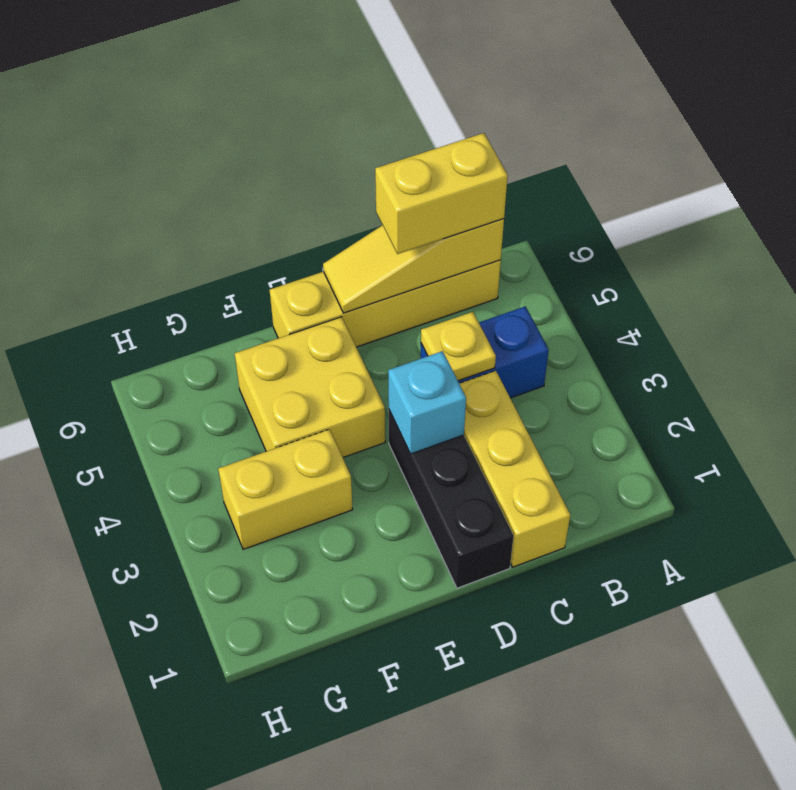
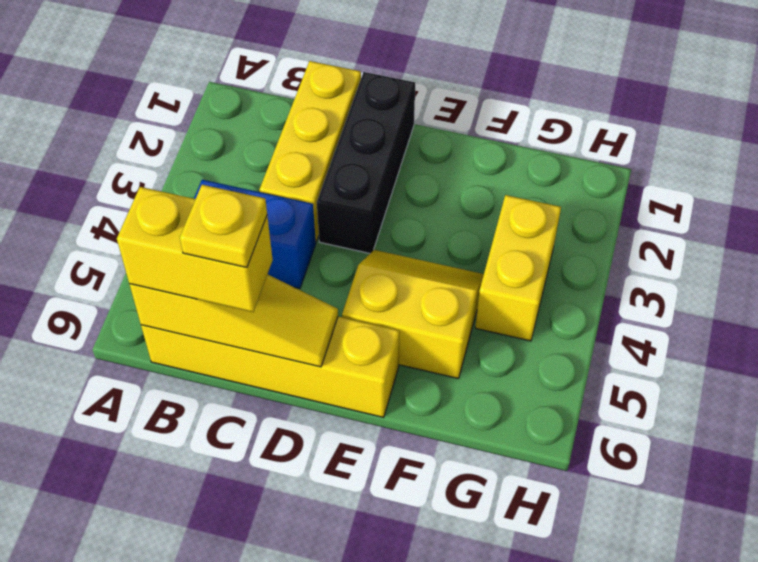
yellow plate C4 level 2 -> yellow plate C6 level 4
cyan brick D3 level 2 -> none
yellow brick E4:F5 level 1 -> yellow slope E4:F5 level 1 top 5
yellow brick F3:G3 level 1 -> yellow brick G3:G4 level 1

